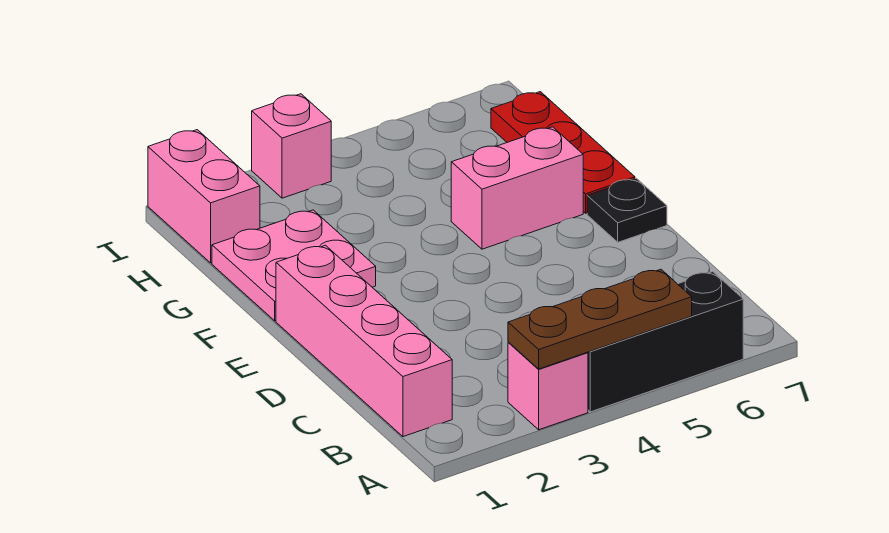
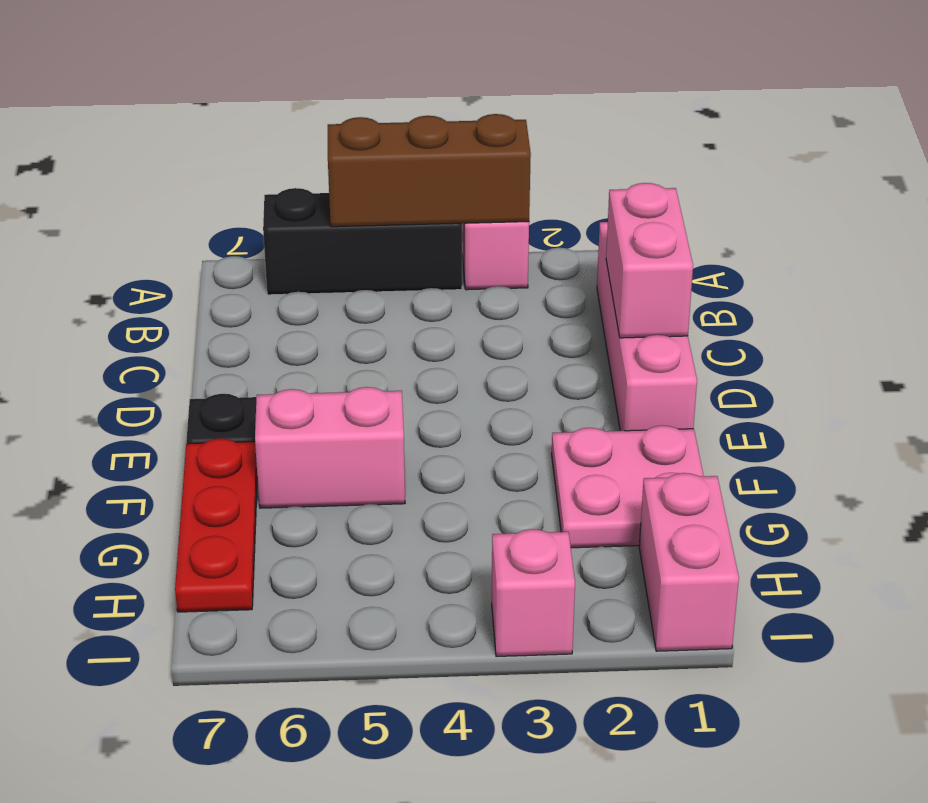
brown plate A3:A5 level 2 -> brown brick A3:A5 level 2
none -> pink brick C1:D1 level 2

